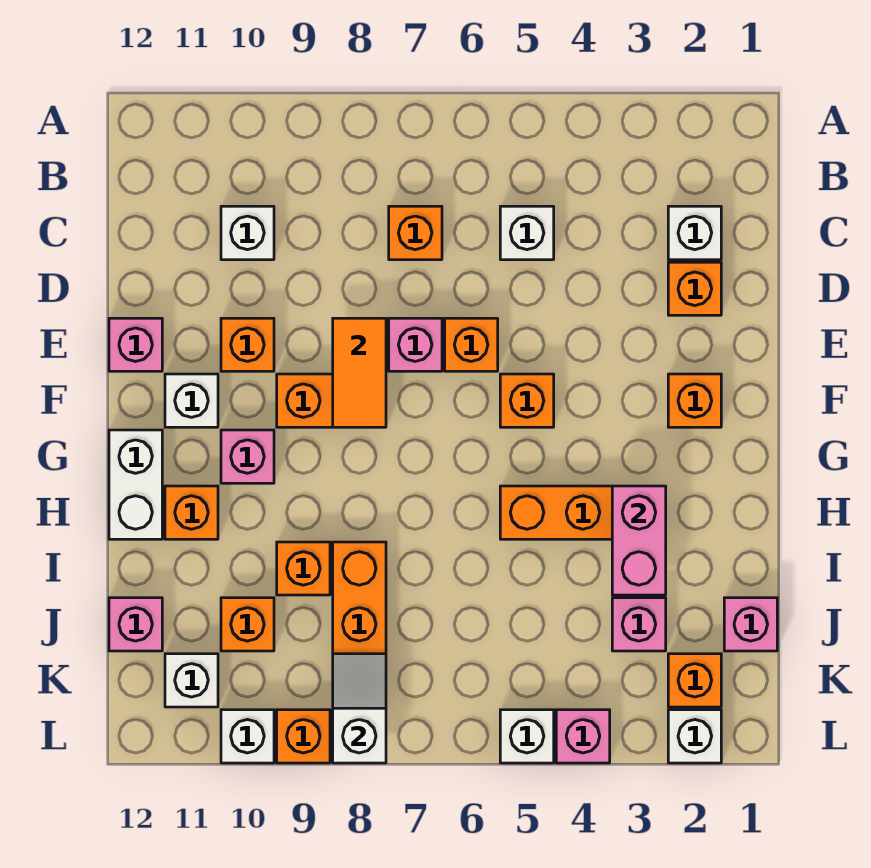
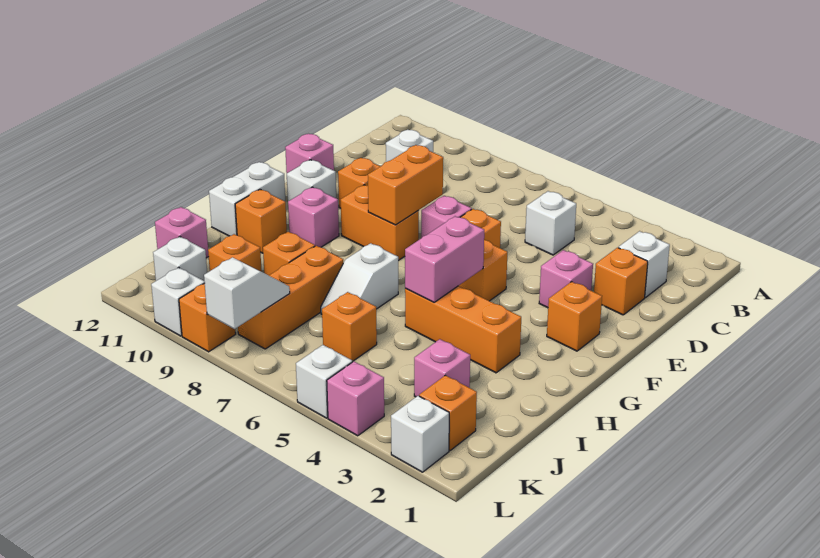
orange brick C7 level 1 -> orange brick J6 level 1
orange tile E8:F8 level 2 -> orange brick E8:F8 level 2
pink brick H3:I3 level 2 -> pink brick G5:H5 level 2
none -> white slope H7:I7 level 1 top H
pink brick J1 level 1 -> pink brick E3 level 1

